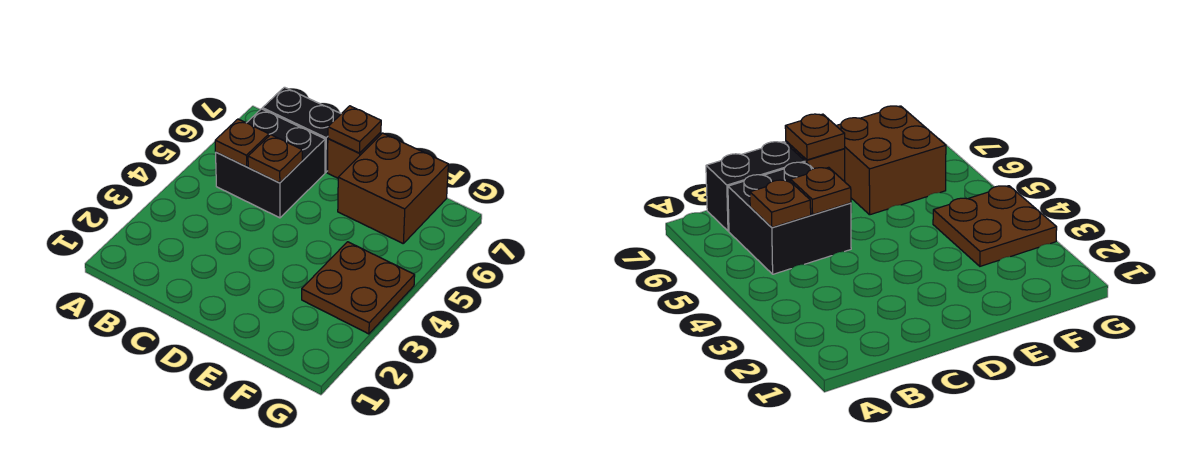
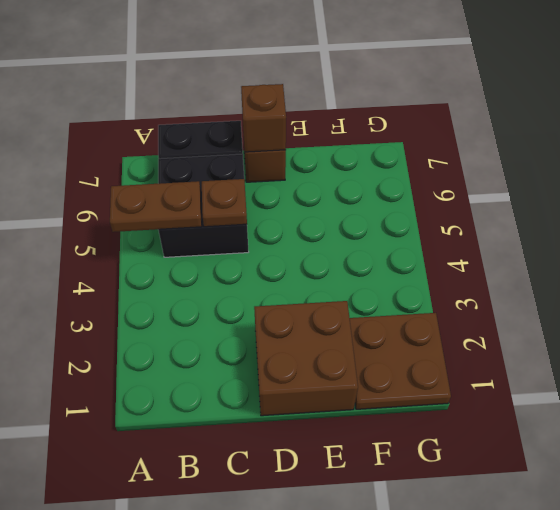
brown plate B5 level 2 -> brown plate A5:B5 level 2
brown plate D7 level 2 -> brown brick D7 level 2
brown brick E6:F7 level 1 -> brown brick D1:E2 level 1
brown plate F3:G4 level 1 -> brown plate F1:G2 level 1

